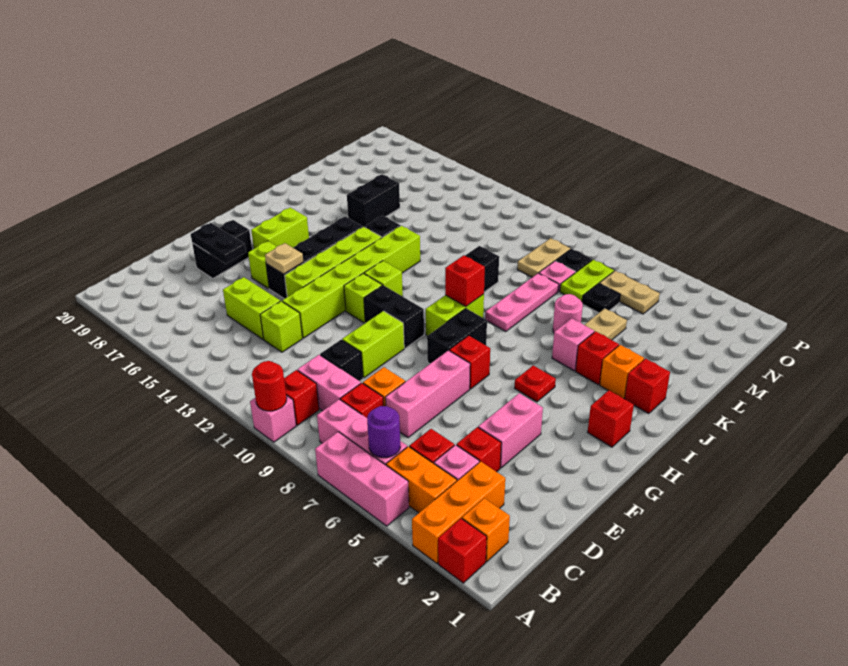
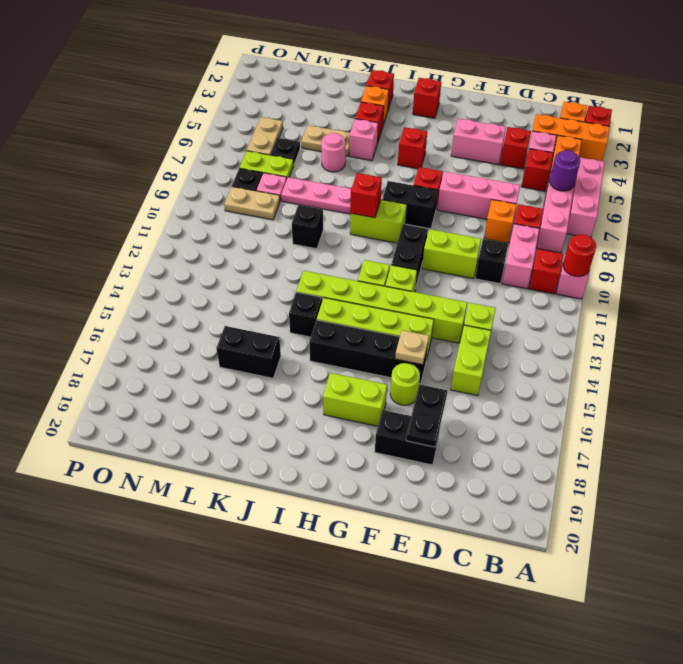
lime brick F16 level 1 -> lime round brick F16 level 1
red plate H5 level 1 -> red brick H5 level 1

